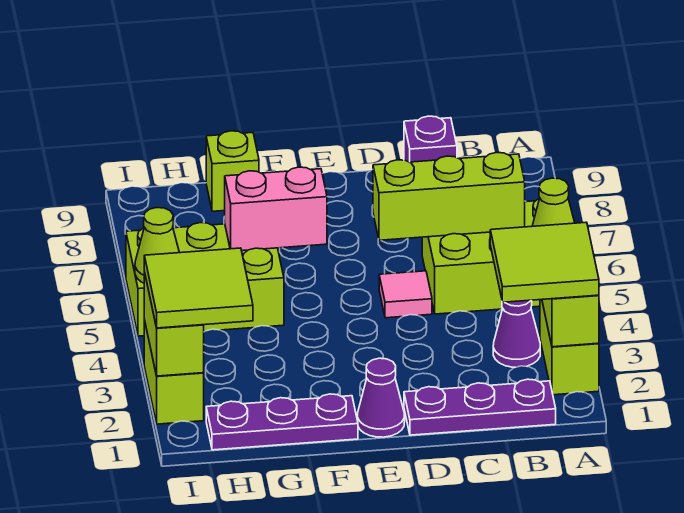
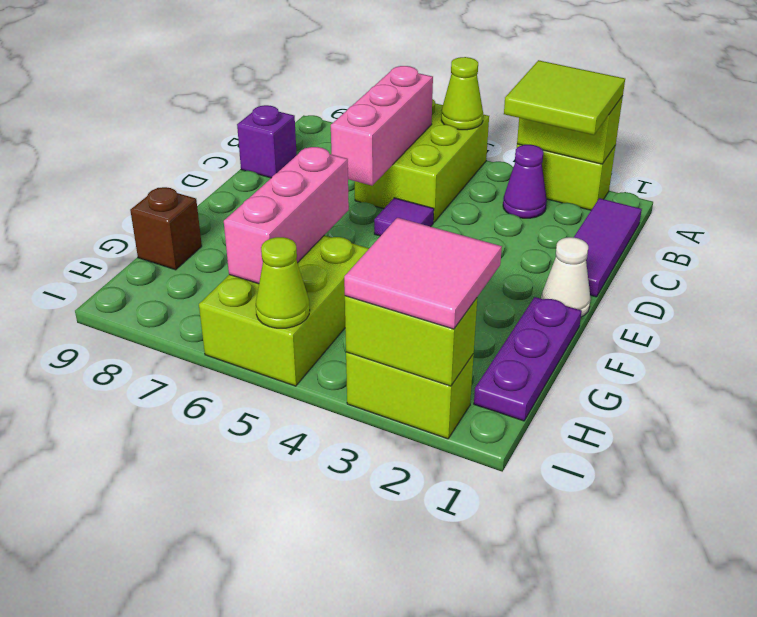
purple plate B1:D1 level 1 -> purple tile B1:D1 level 1
lime brick B6:D6 level 2 -> pink brick B6:D6 level 2
pink tile D5 level 1 -> purple tile D5 level 1
purple cone E1 level 1 -> white cone E1 level 1
pink brick F6:G6 level 2 -> pink brick F6:H6 level 2
lime brick G9 level 1 -> brown brick G9 level 1
lime tile H2:I3 level 3 -> pink tile H2:I3 level 3

